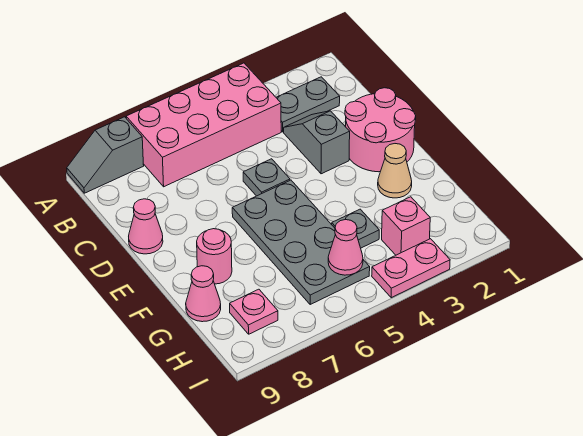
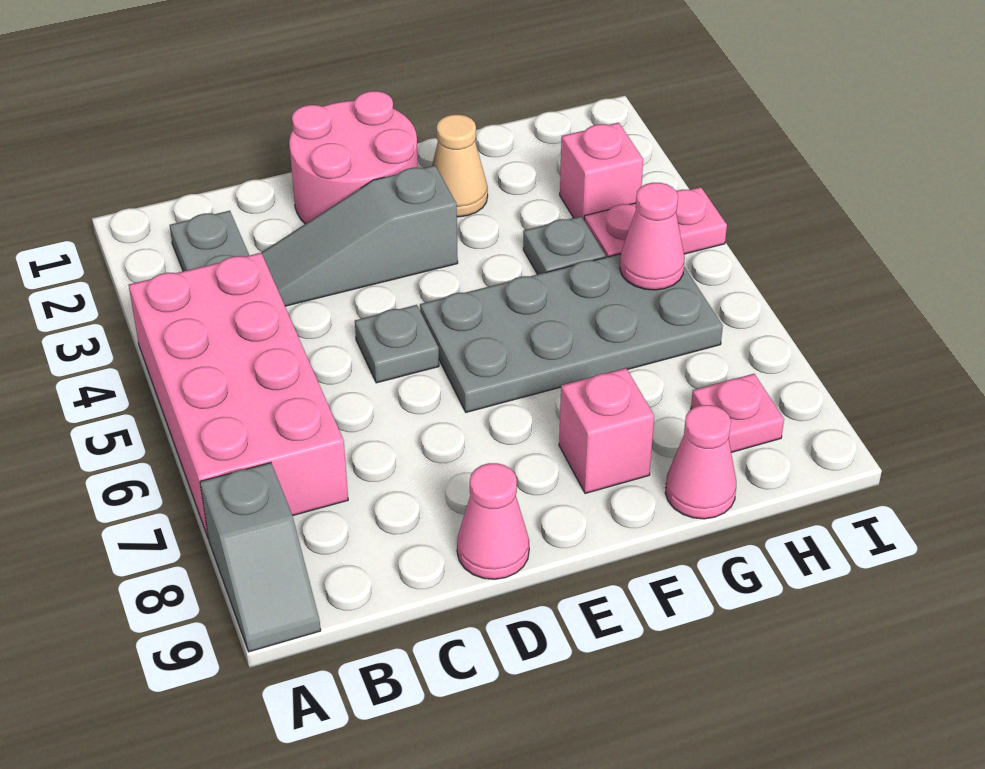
grey slope C3:D3 level 1 top D -> grey slope C3:E3 level 1 top E
pink round brick F8 level 1 -> pink brick F8 level 1
pink plate I3:I4 level 1 -> pink plate H4:I4 level 1

